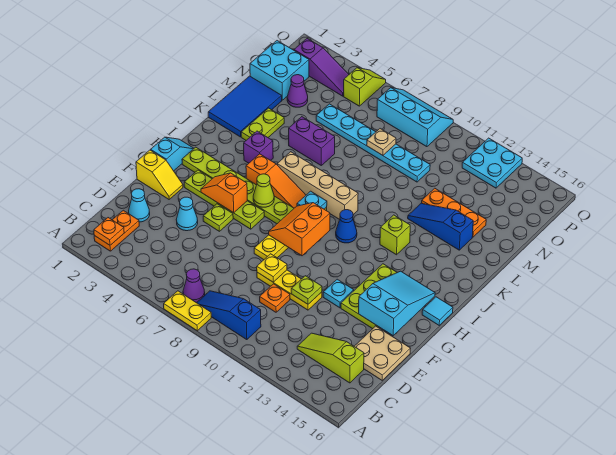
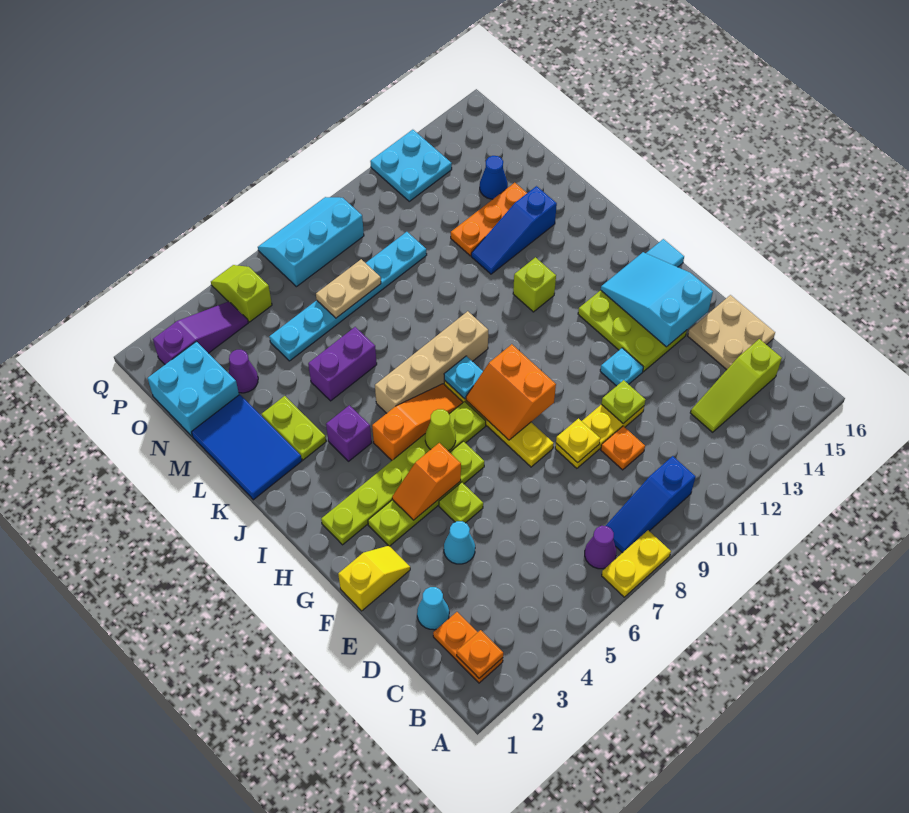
cyan slope G1:H1 level 1 top G -> none
blue cone I10 level 1 -> blue cone N14 level 1
tan plate N8 level 2 -> tan plate N7:N8 level 2

